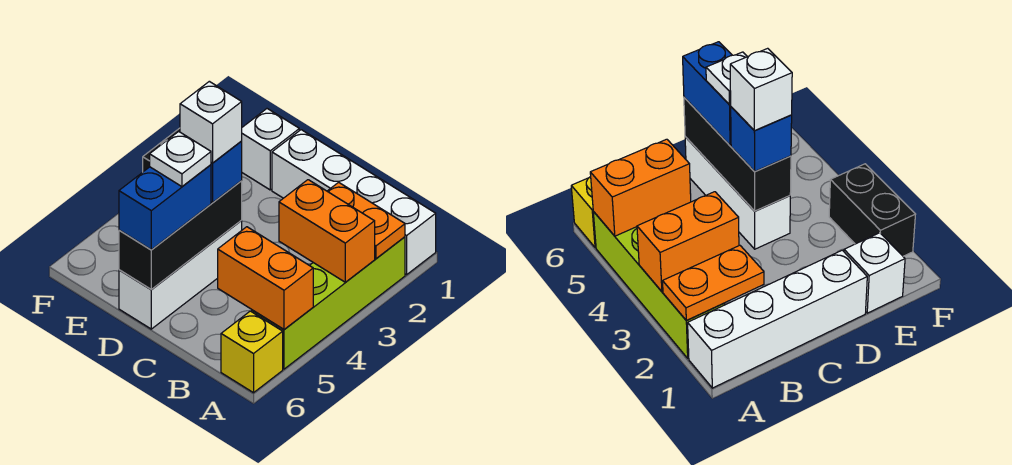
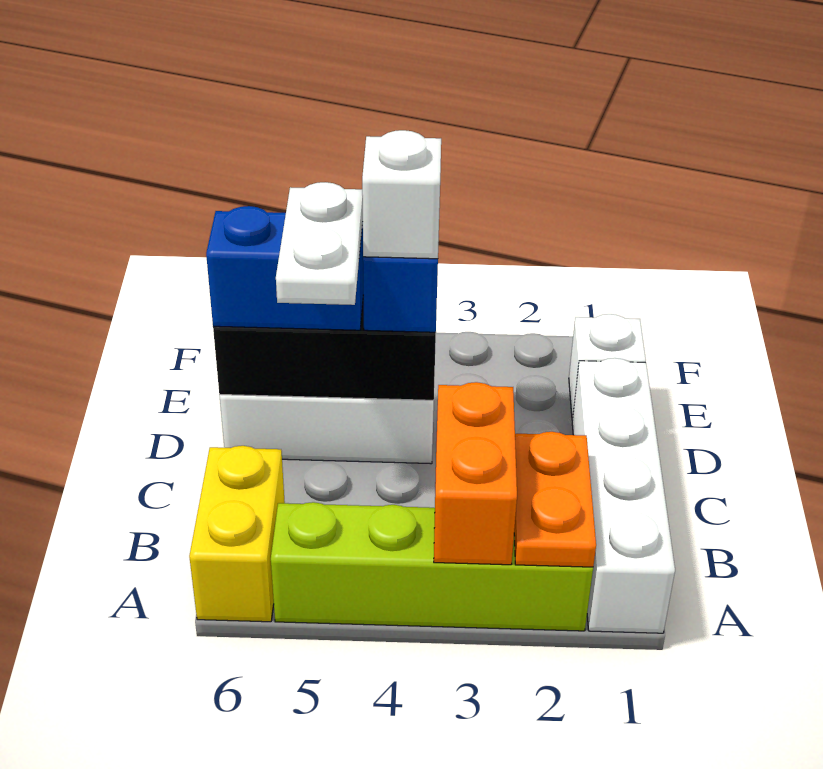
orange brick A5:B5 level 2 -> none
yellow brick A6 level 1 -> yellow brick A6:B6 level 1
white plate D5 level 4 -> white plate C5:D5 level 4
black brick F2:F3 level 1 -> none

